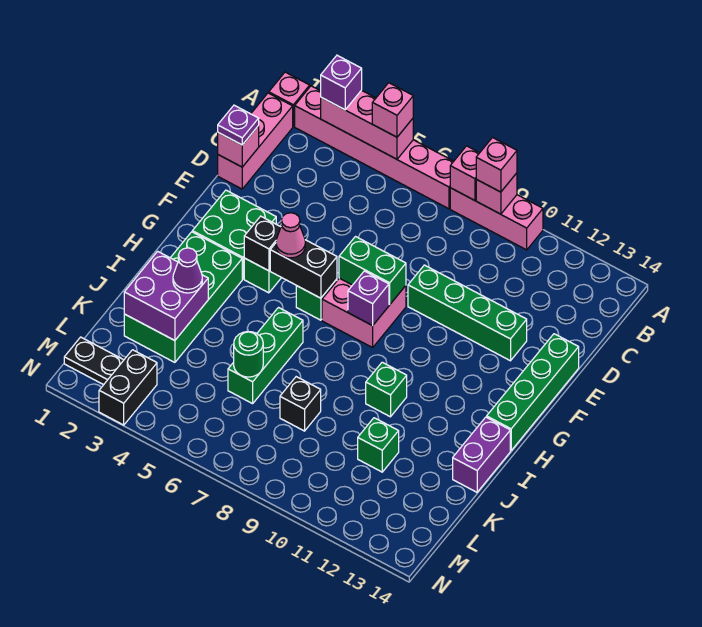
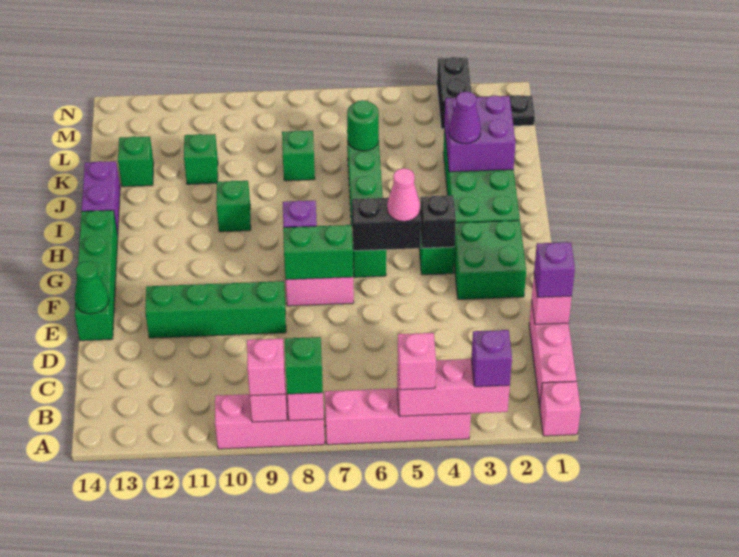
pink brick A2:A7 level 1 -> pink brick A4:A7 level 1
none -> green brick A8 level 3
purple plate D1 level 3 -> purple brick D1 level 3
none -> green cone E14 level 2
black brick K8 level 1 -> green brick K8 level 1
none -> green brick K13 level 1

